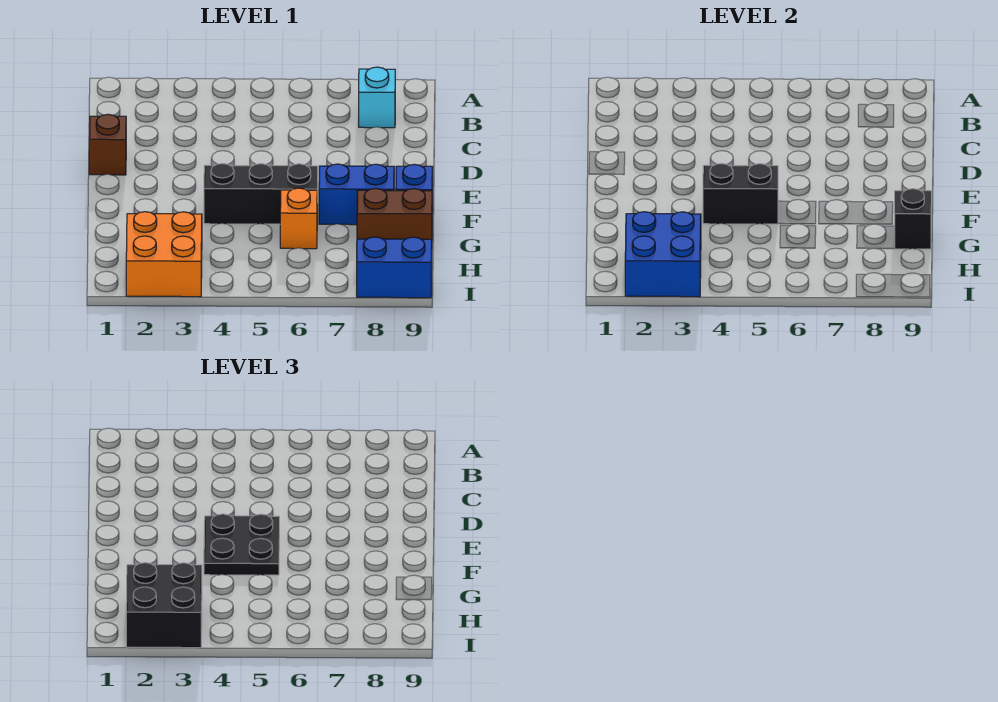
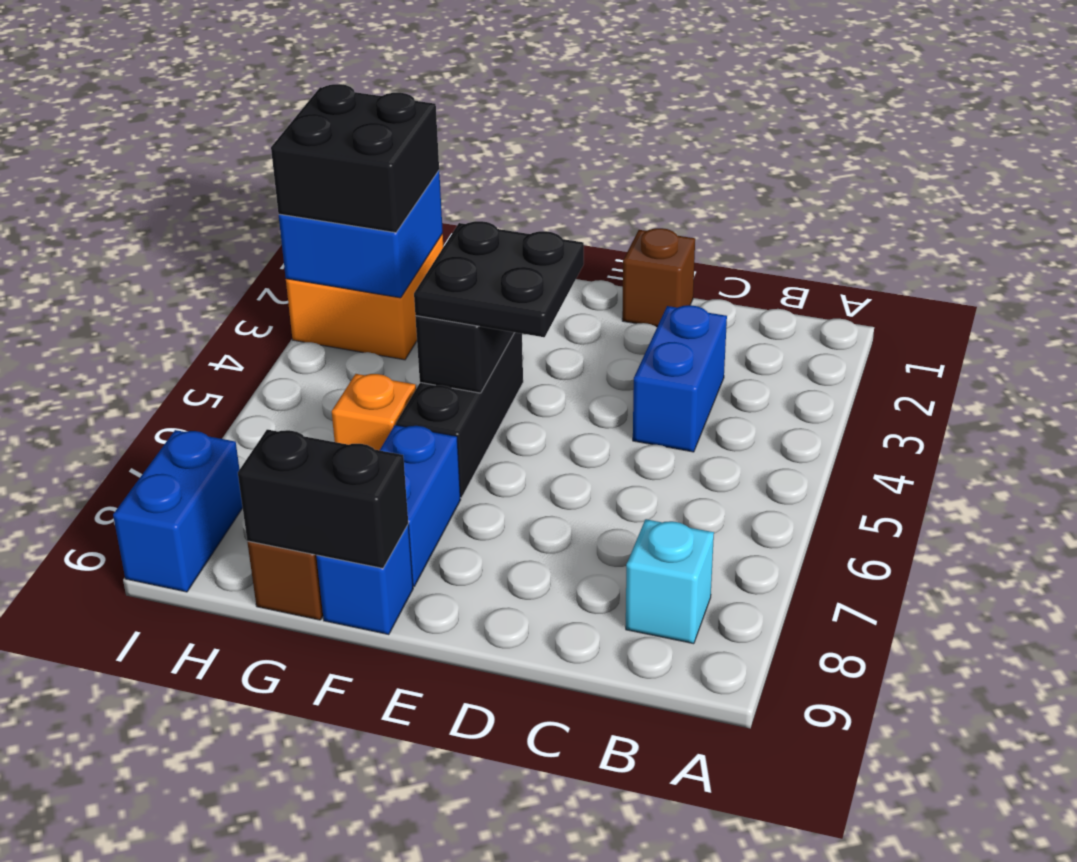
none -> blue brick C3:C4 level 1
black brick G9 level 2 -> black brick F9:G9 level 2

